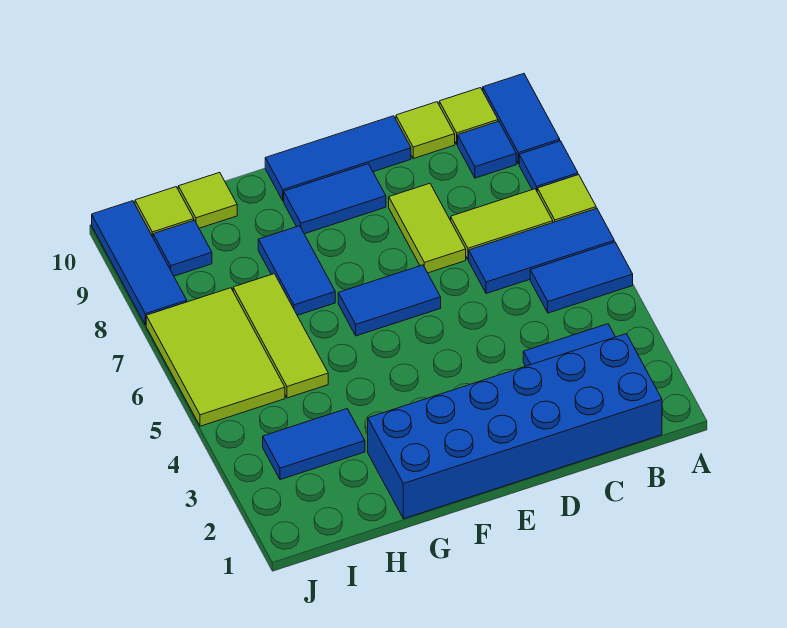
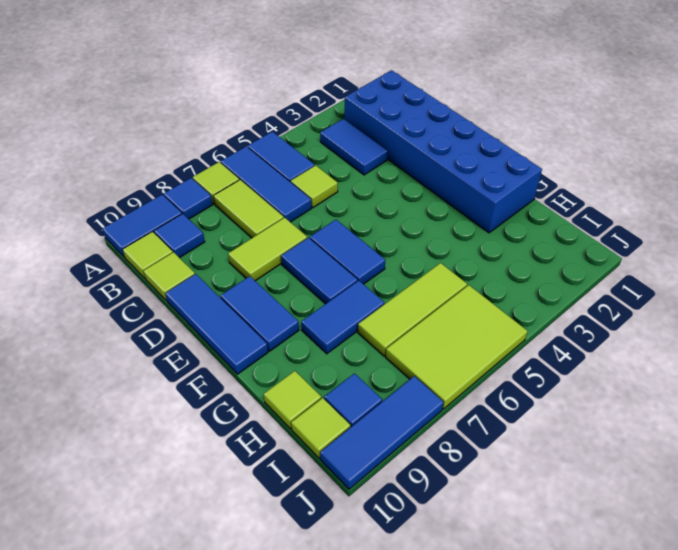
none -> lime tile C5 level 1
blue tile H3:I3 level 1 -> blue tile E7:F7 level 1

